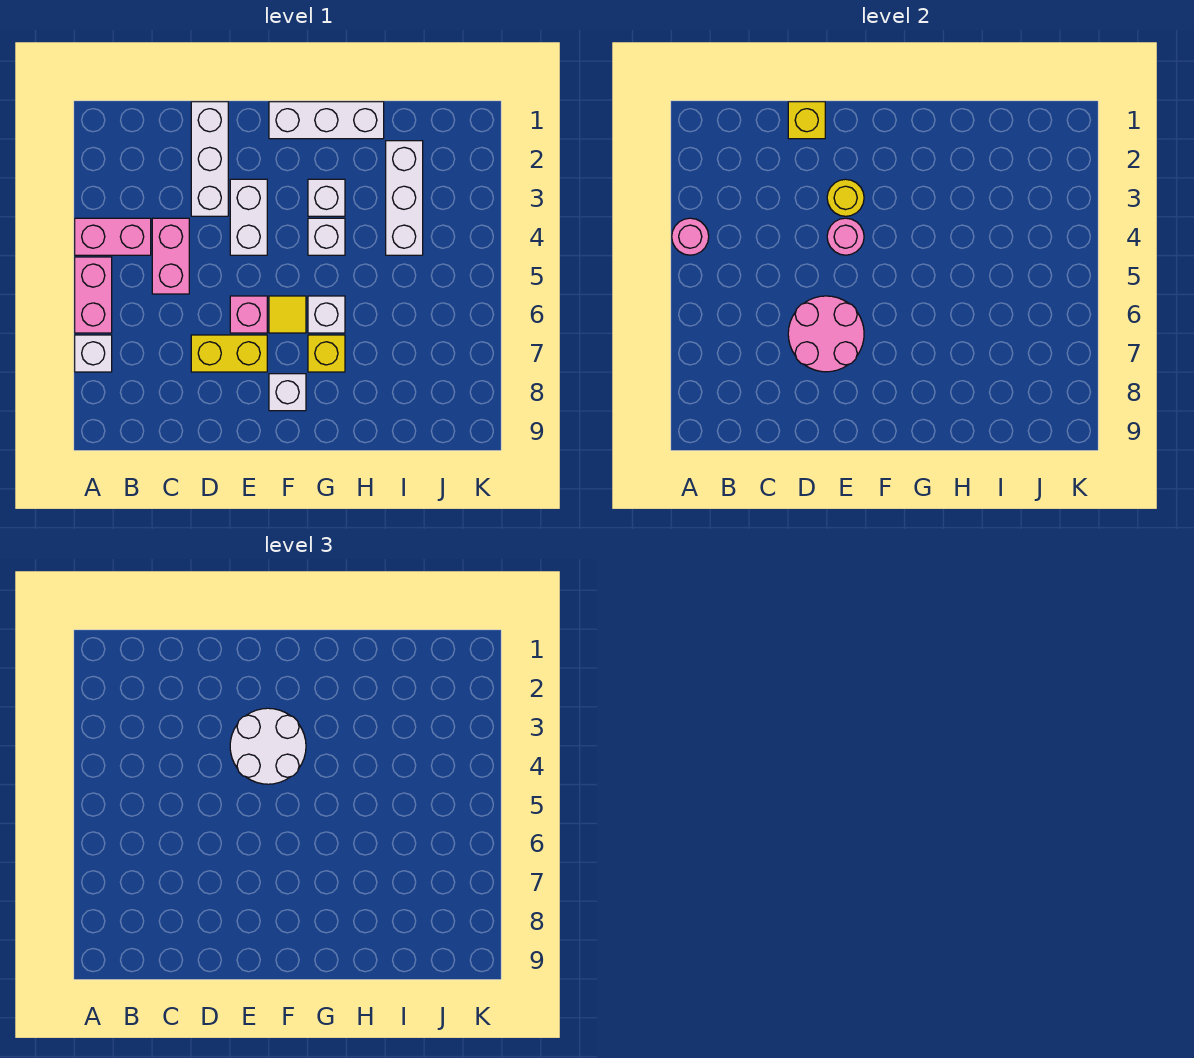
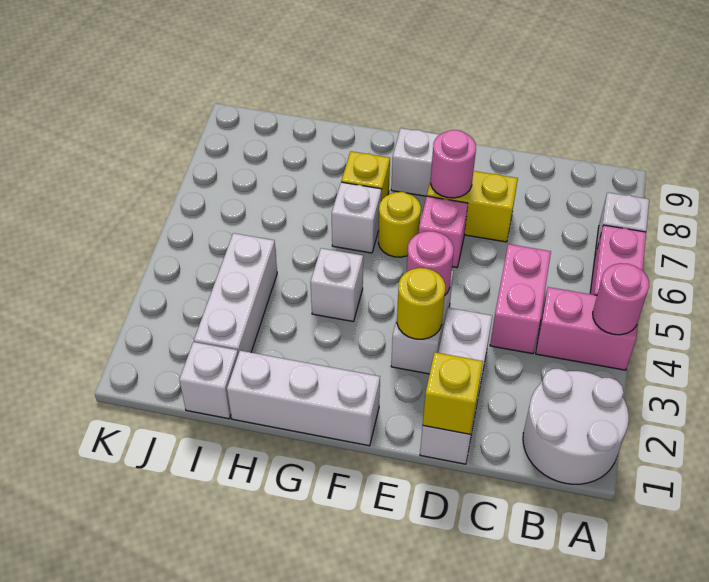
pink round brick D6:E7 level 2 -> pink round brick E7 level 2
white round brick E3:F4 level 3 -> white round brick A1:B2 level 1
yellow tile F6 level 1 -> yellow round brick F6 level 1
white brick G3 level 1 -> white brick I1 level 1

